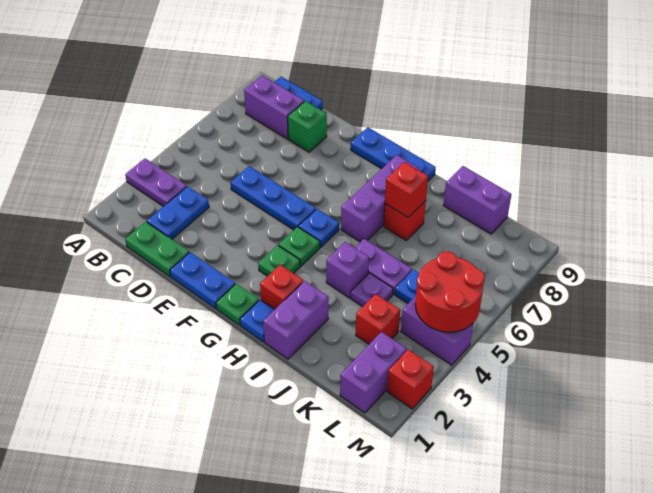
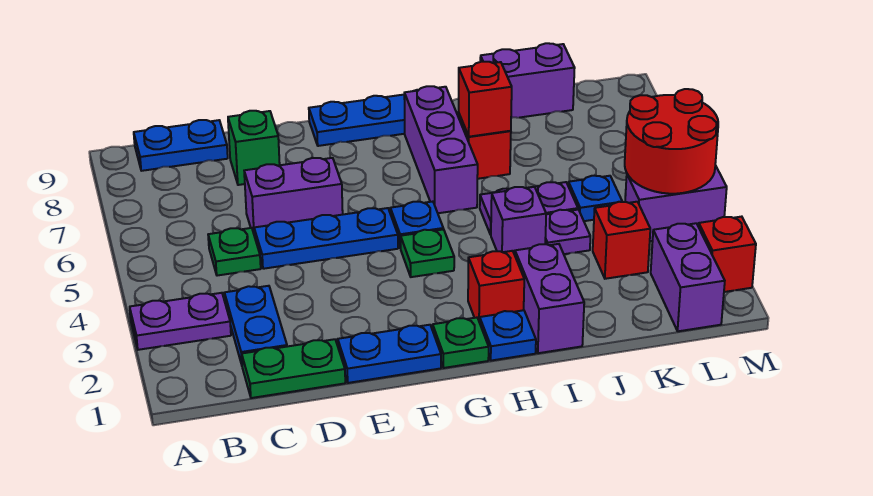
purple brick B8:C8 level 1 -> purple brick D6:E6 level 1
green plate G3 level 1 -> green plate C5 level 1

